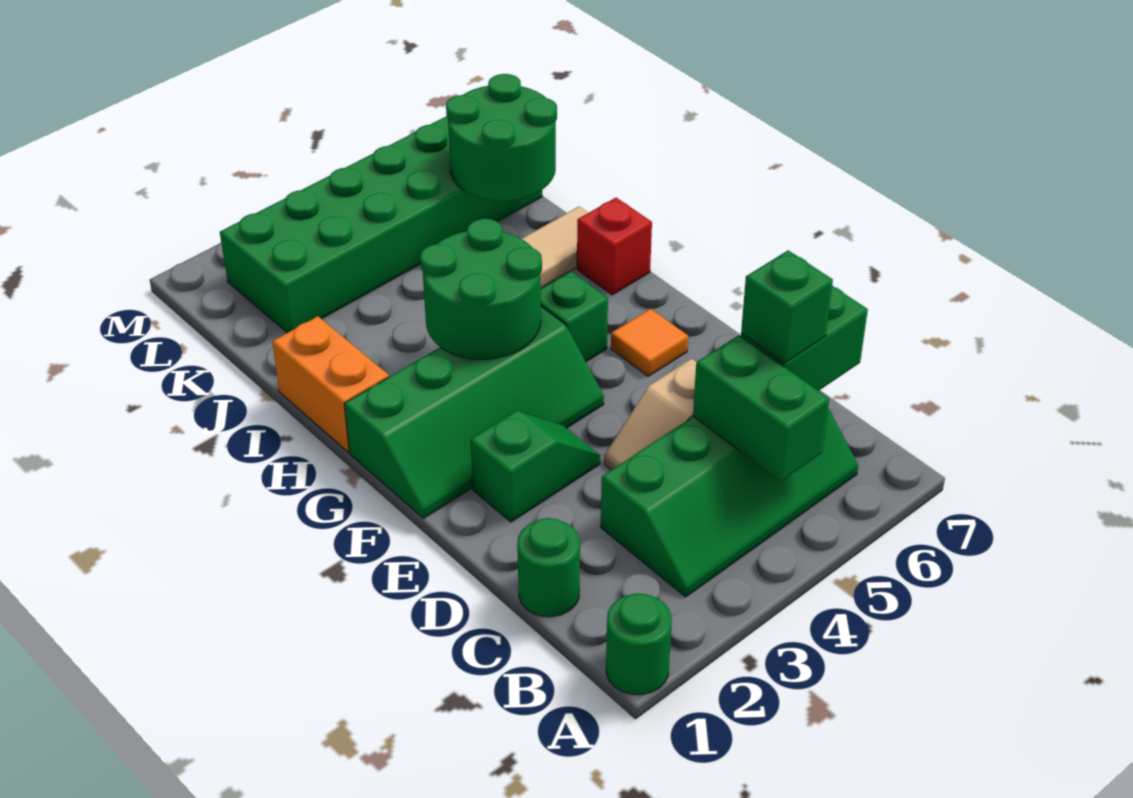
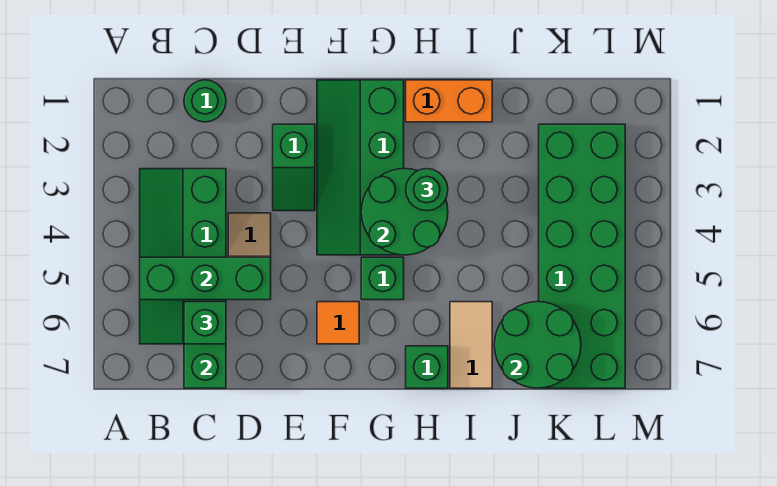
green round brick A1 level 1 -> green round brick H3 level 3
green brick B5:C5 level 2 -> green brick B5:D5 level 2
red brick H7 level 1 -> green brick H7 level 1

